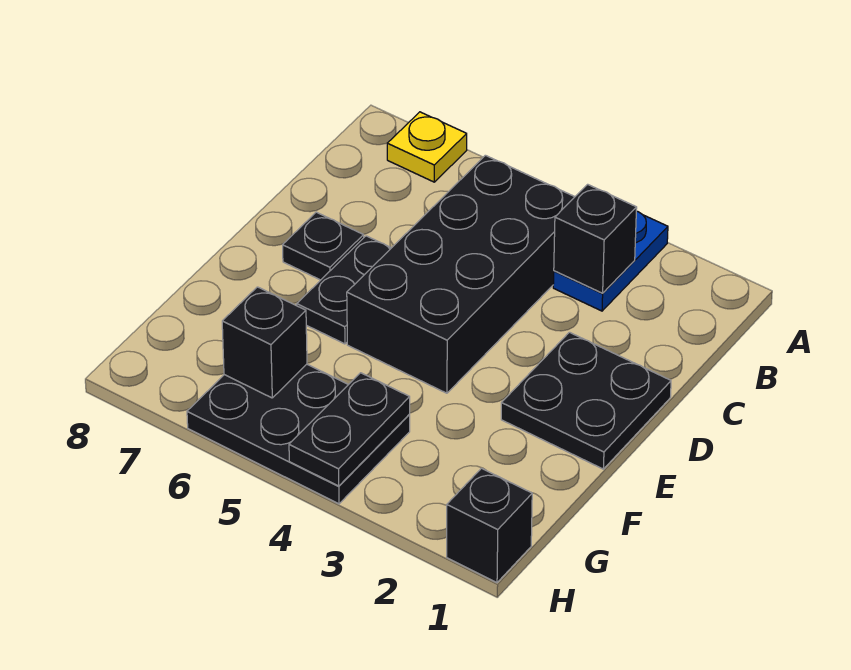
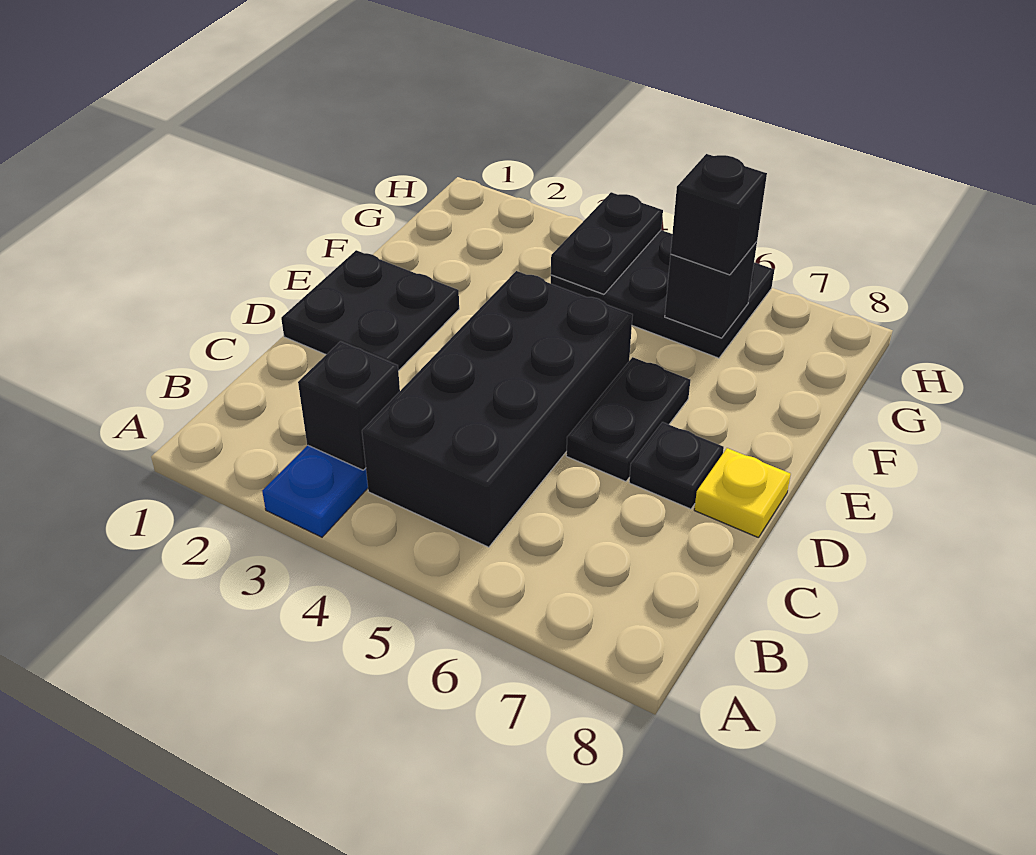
yellow plate A7 level 1 -> yellow plate D8 level 1
black brick H1 level 1 -> black brick G6 level 3

